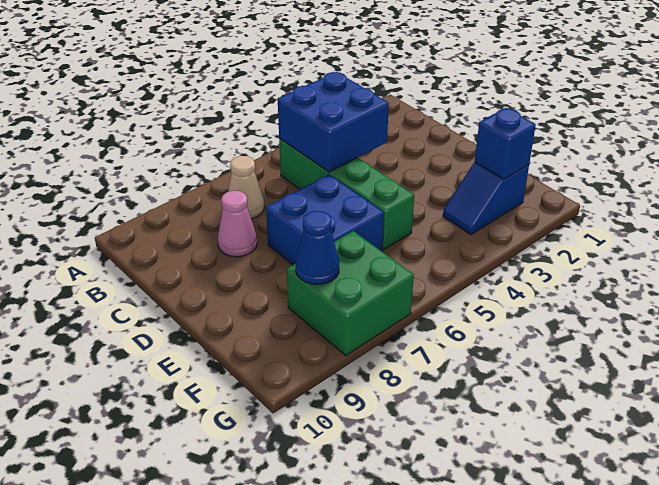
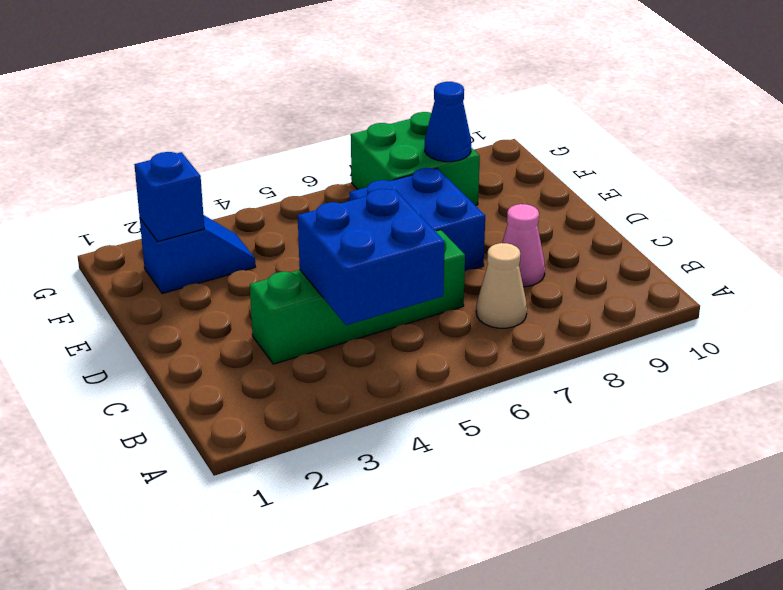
green brick B5:E5 level 1 -> green brick C3:C6 level 1

